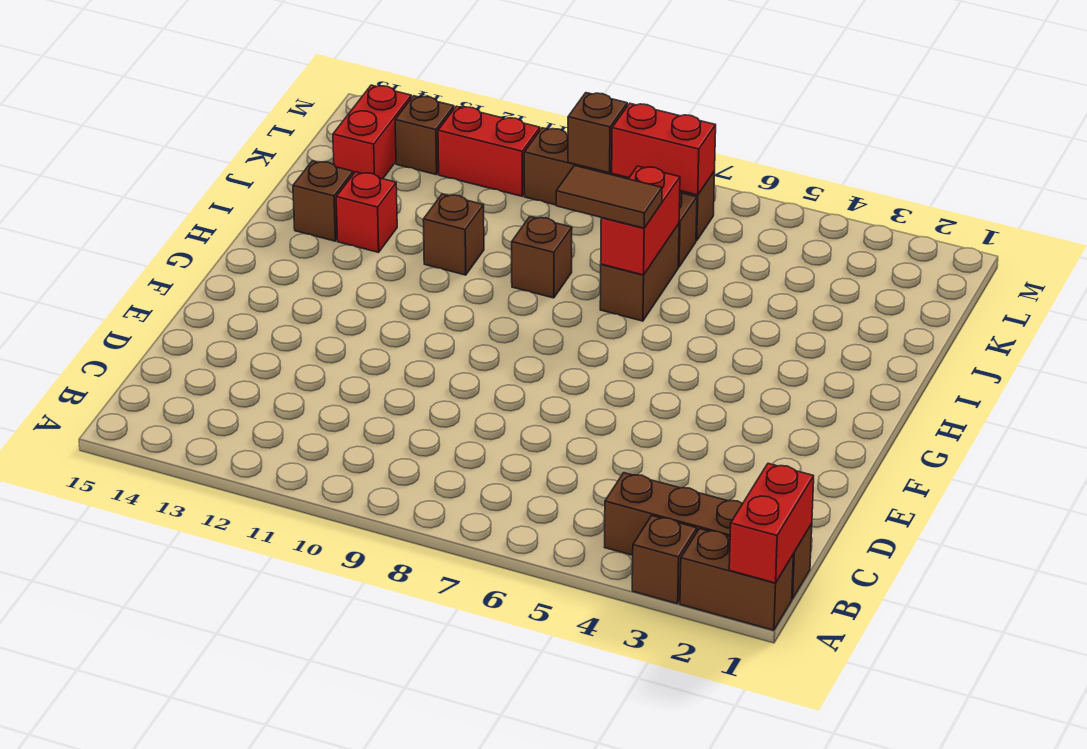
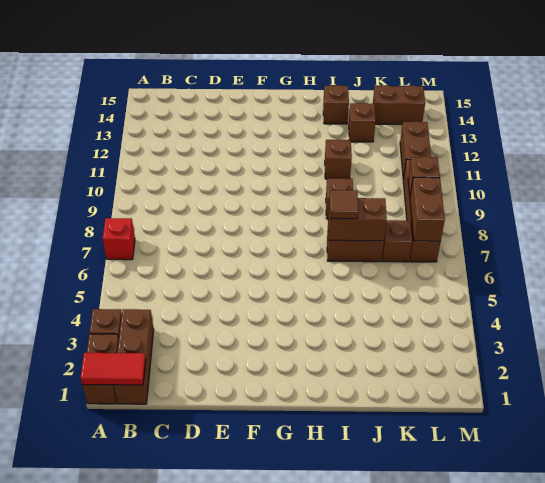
red brick A1:B1 level 2 -> red tile A1:B1 level 2
brown brick B1:B4 level 1 -> brown brick B1:B3 level 1
red brick I7:J7 level 2 -> brown brick I7:J7 level 2
brown tile I7:I8 level 3 -> brown tile I7 level 3
red brick I13 level 1 -> red brick A7 level 1
red brick K14:L14 level 1 -> brown brick K14:L14 level 1
red brick L7:L8 level 2 -> brown brick L7:L8 level 2
red brick L11:L12 level 1 -> brown brick L11:L12 level 1
brown brick L13 level 1 -> brown brick J13 level 1

